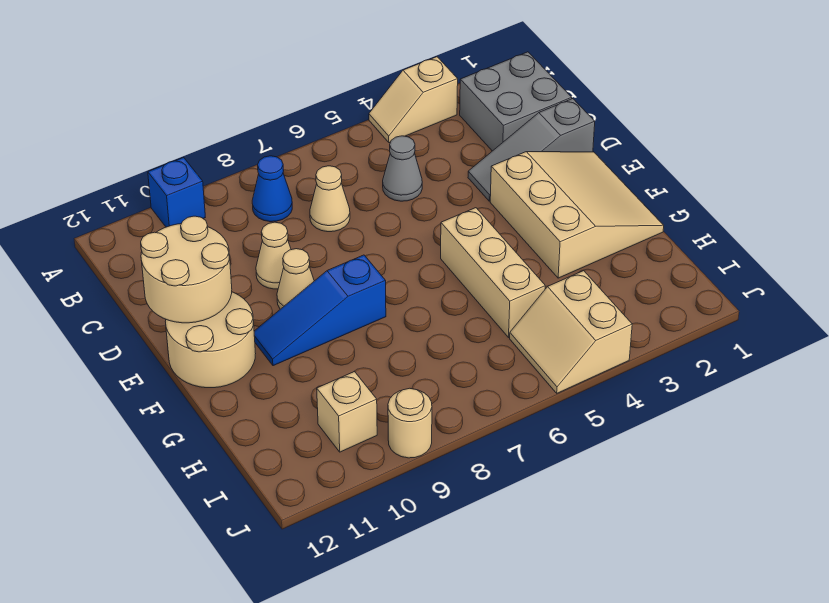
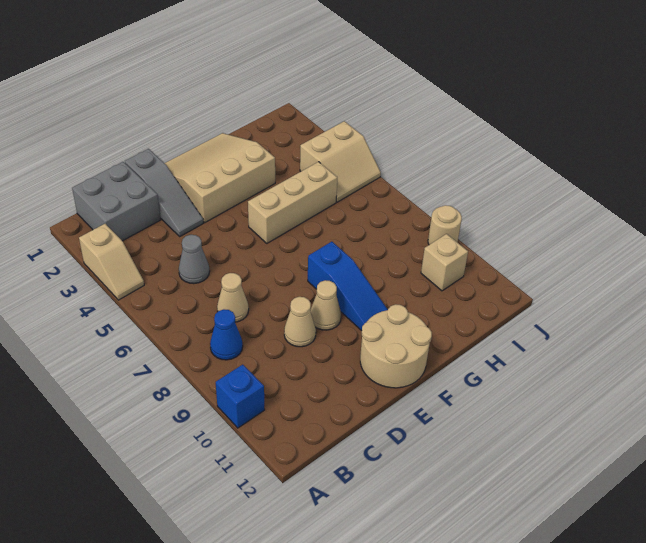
tan round brick D11:E12 level 2 -> none

